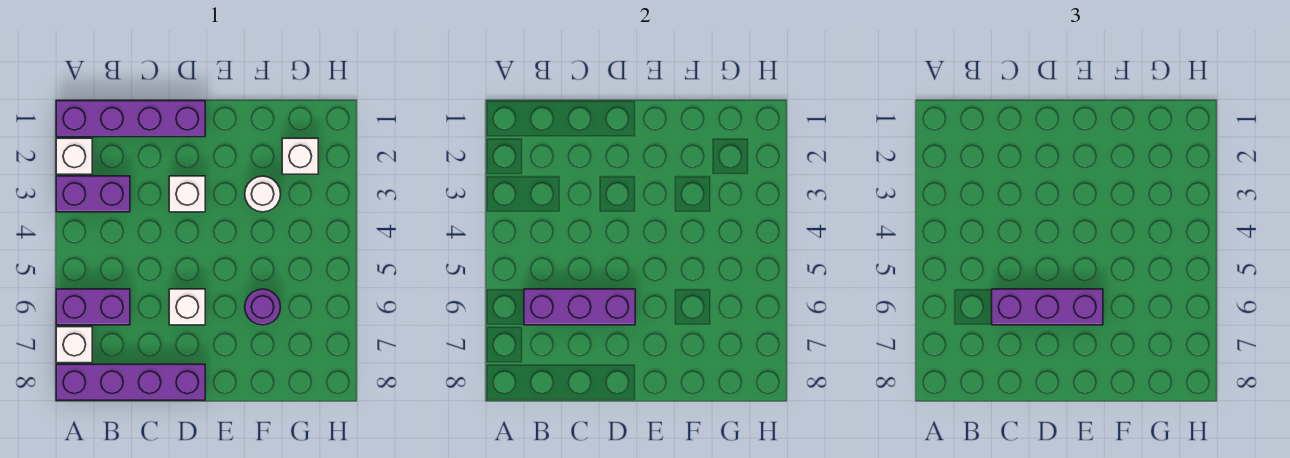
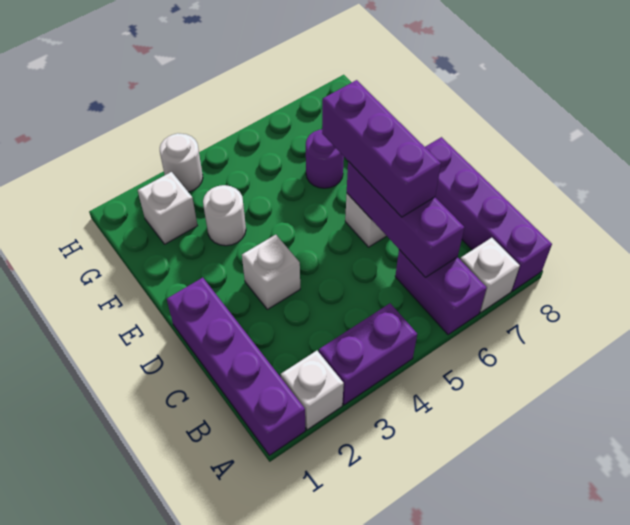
purple brick A3:B3 level 1 -> purple brick A3:A4 level 1
none -> white round brick H3 level 1

